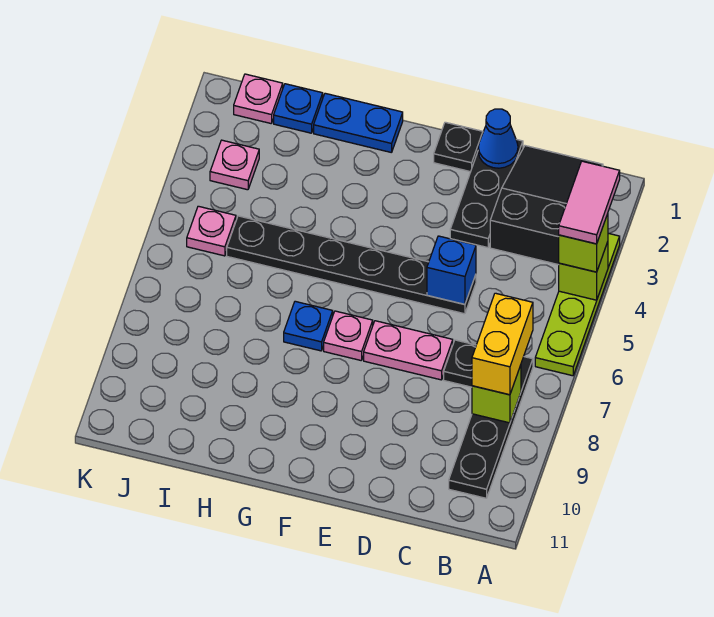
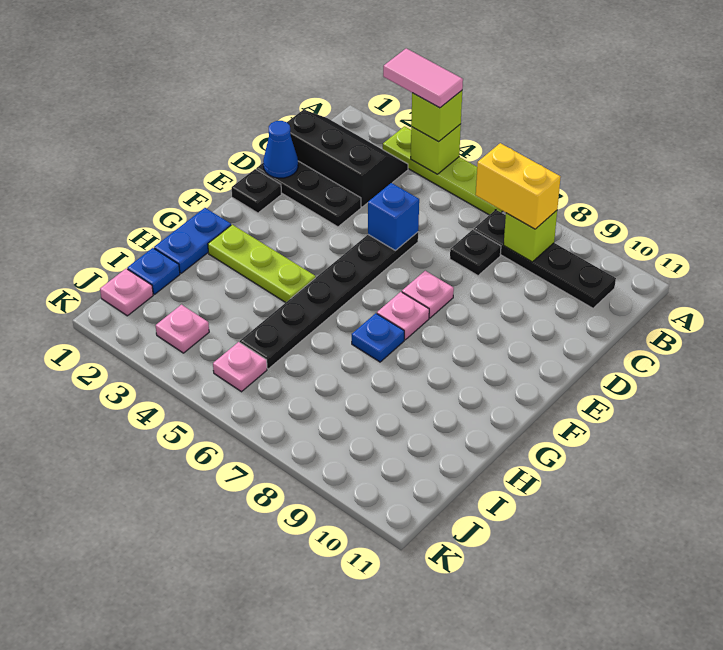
black slope B1:C3 level 1 top 3 -> black slope B1:C3 level 1 top C
pink plate D7:E7 level 1 -> pink plate E7 level 1
none -> lime plate G2:G4 level 1

